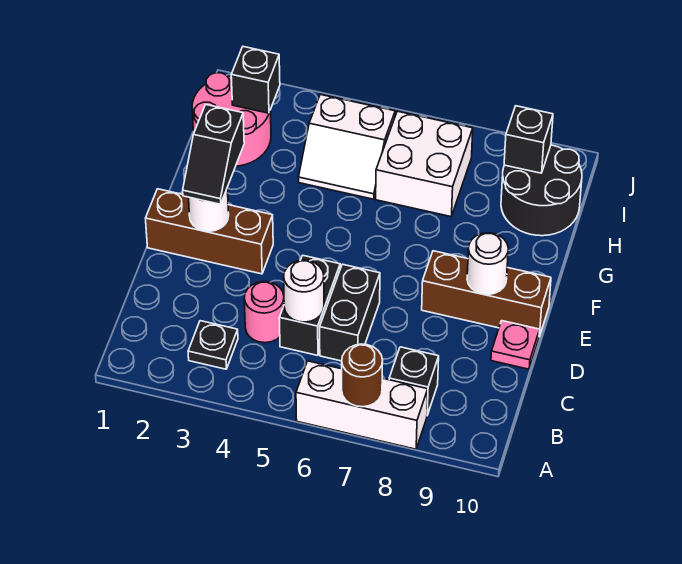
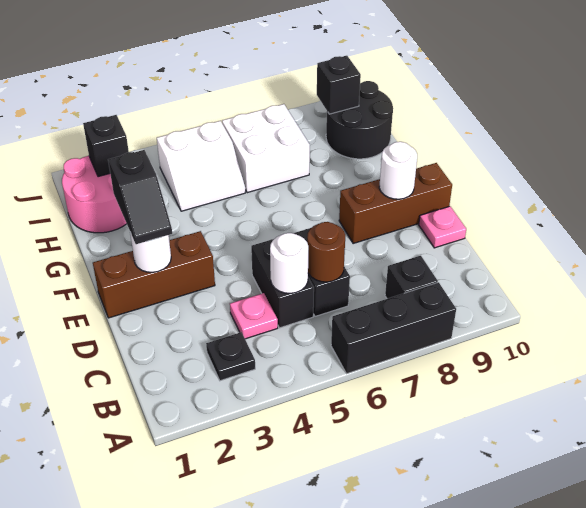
white brick A6:A8 level 1 -> black brick A6:A8 level 1
brown round brick A7 level 2 -> brown round brick C6 level 2
pink round brick C4 level 1 -> pink plate C4 level 1

